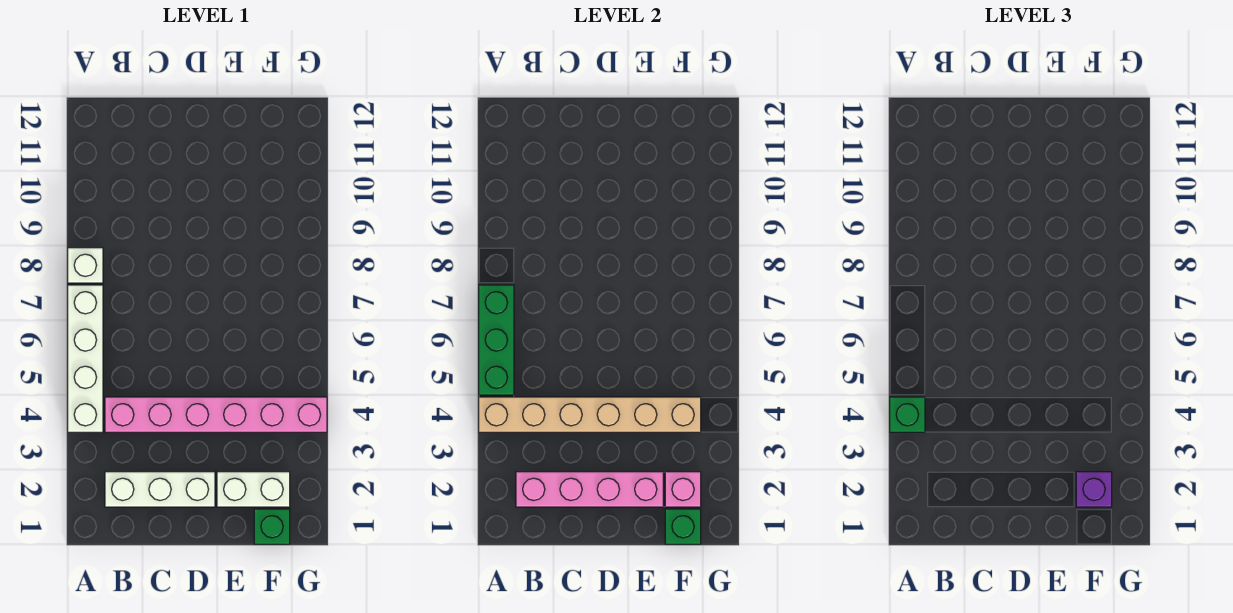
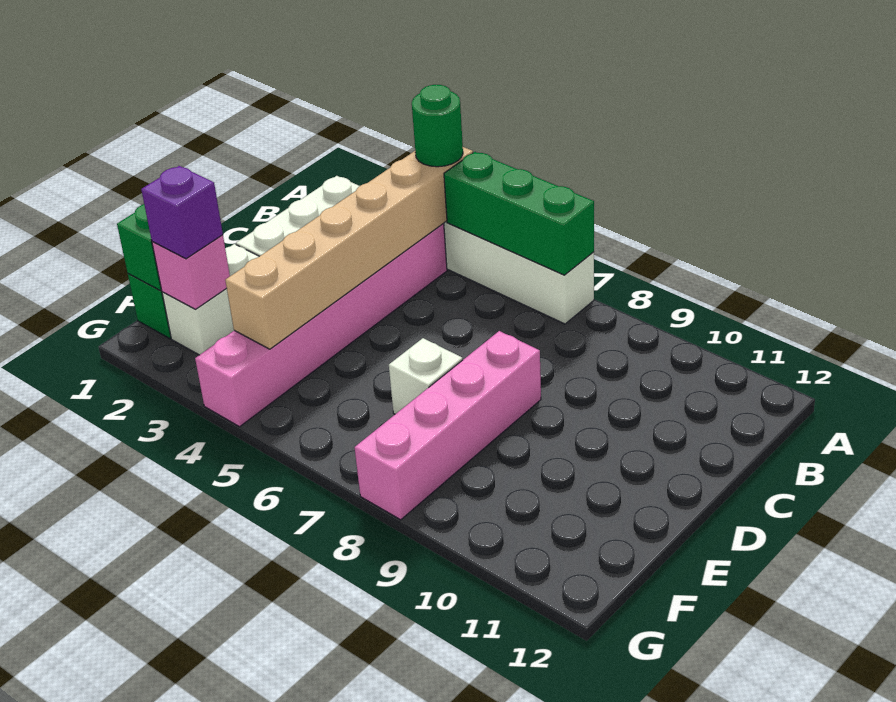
green brick A4 level 3 -> green round brick A4 level 3
white brick A8 level 1 -> white brick E7 level 1
pink brick B2:E2 level 2 -> pink brick D8:G8 level 1

